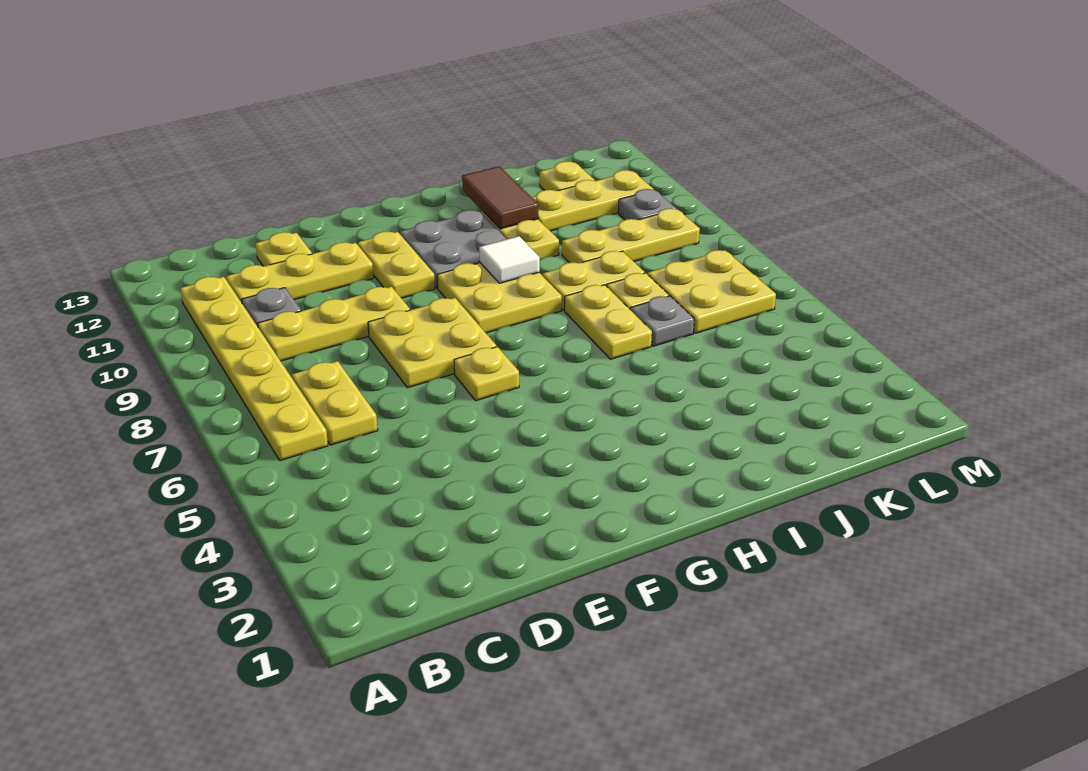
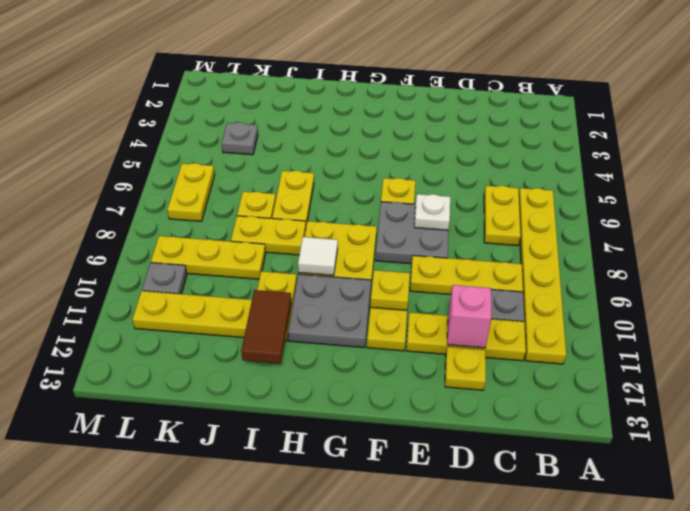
none -> pink brick D11 level 2
yellow plate E7:F8 level 1 -> grey plate E7:F8 level 1
none -> white plate E7 level 2
grey plate J6 level 1 -> grey plate K4 level 1
yellow plate K6:L7 level 1 -> yellow plate L6:L7 level 1
yellow plate K12 level 1 -> yellow plate F10 level 2

